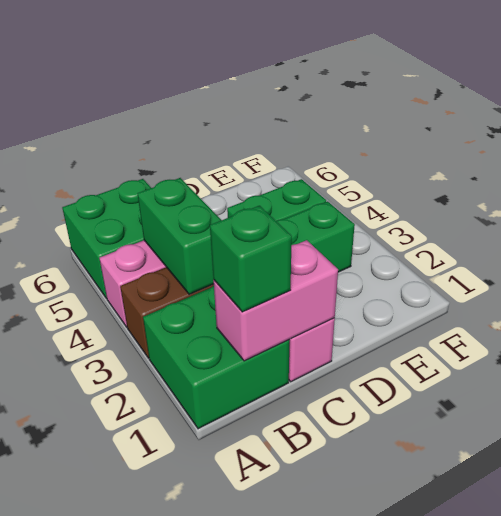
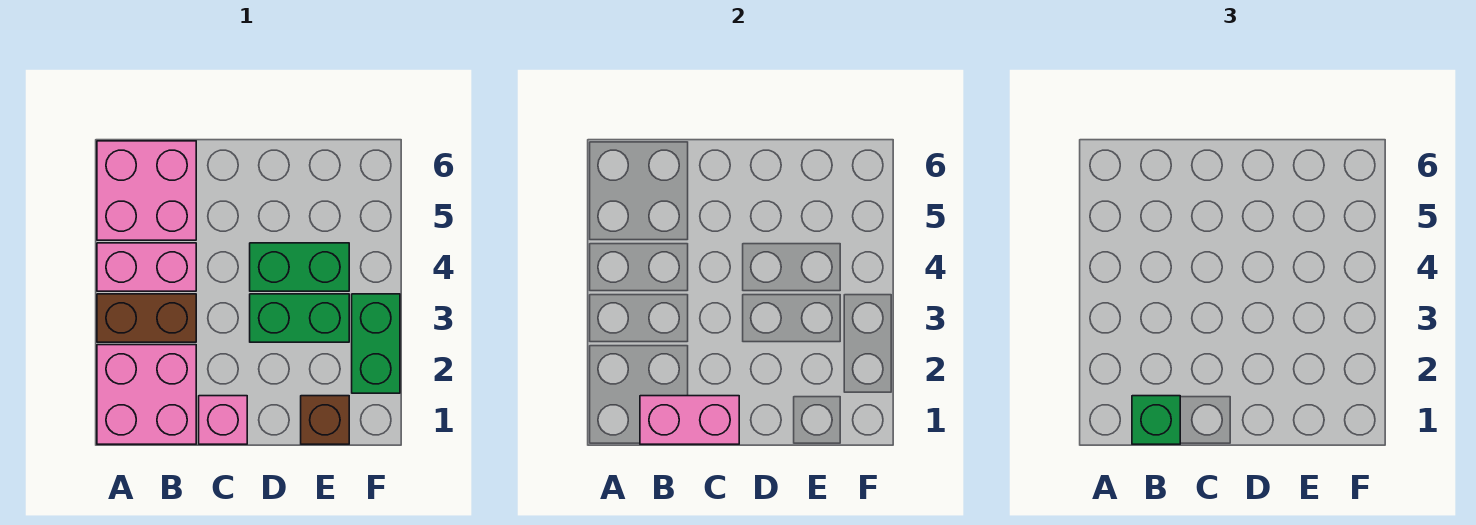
green brick A1:B2 level 1 -> pink brick A1:B2 level 1
green brick A5:B6 level 1 -> pink brick A5:B6 level 1
green brick B3:B4 level 2 -> green brick F2:F3 level 1
none -> brown brick E1 level 1

